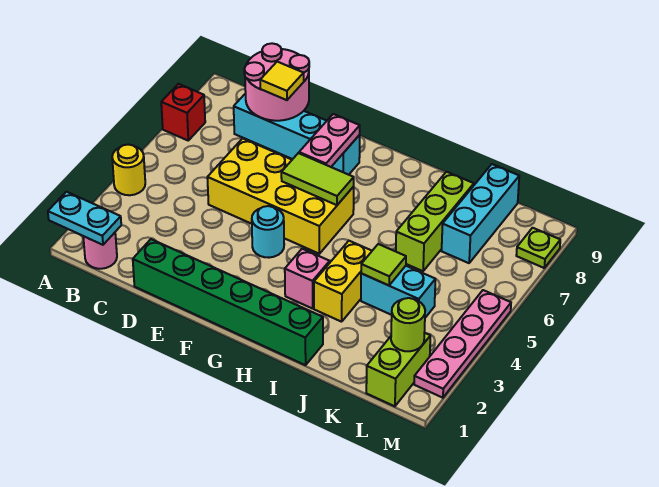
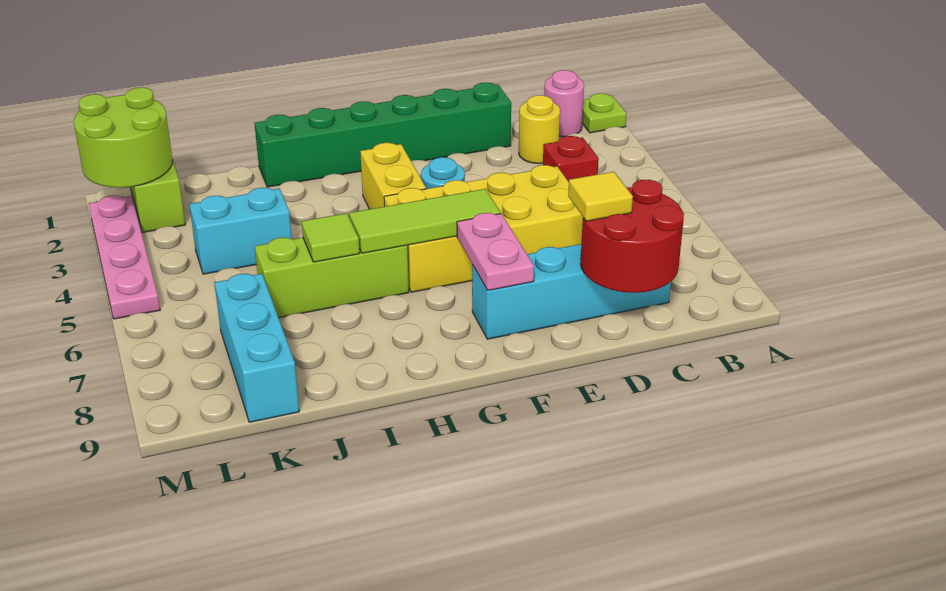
cyan plate A1:B1 level 2 -> none
yellow round brick A4 level 1 -> yellow round brick C2 level 1
red brick A7 level 1 -> red brick C4 level 1
pink round brick C8:D9 level 2 -> red round brick C8:D9 level 2
lime tile F6:G6 level 2 -> lime tile F6:H6 level 2
pink brick H3 level 1 -> none
yellow brick I3:I4 level 1 -> yellow brick G3:G4 level 1
lime tile J4 level 2 -> lime tile I6 level 2
lime brick J6:J8 level 1 -> lime brick H6:J6 level 1
lime round brick L2 level 2 -> lime round brick L1:M2 level 2
lime plate M8 level 1 -> lime plate A1 level 1

